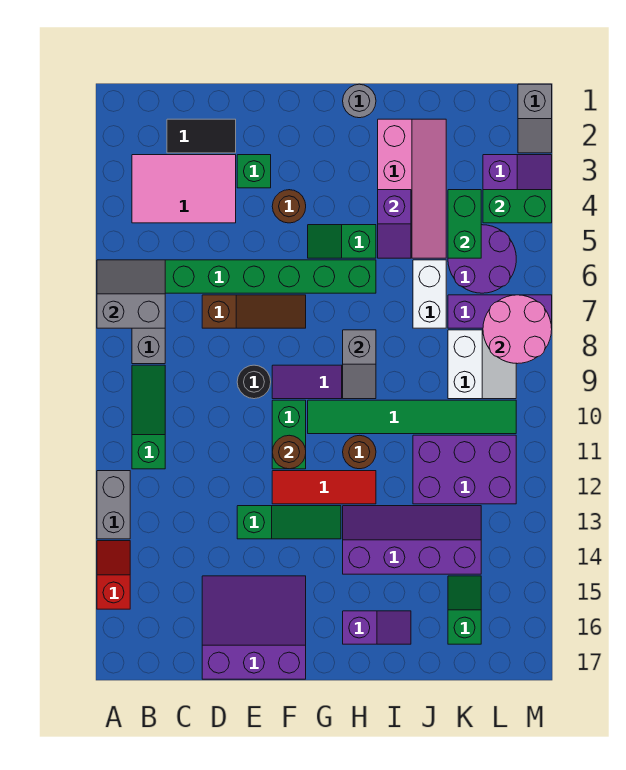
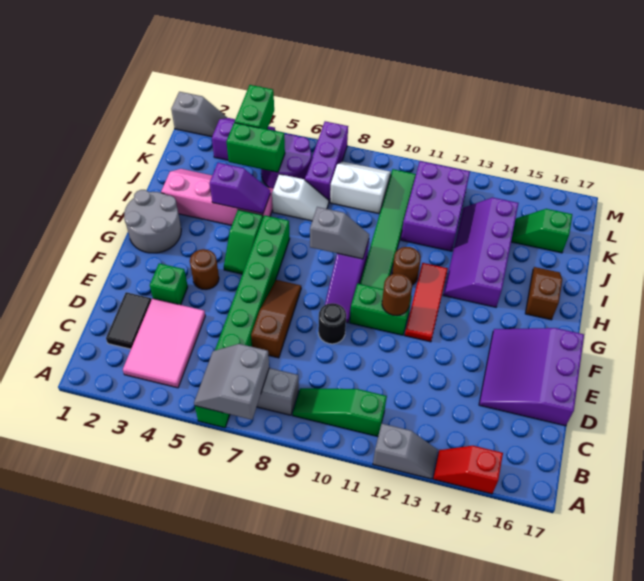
grey brick A12:A13 level 1 -> grey slope A12:A13 level 1 top 12
green slope E13:G13 level 1 top E -> none
grey round brick H1 level 1 -> grey round brick G1:H2 level 1
purple slope H16:I16 level 1 top H -> brown slope H16:I16 level 1 top H
white brick J6:J7 level 1 -> white slope J6:J7 level 1 top 6
pink round brick L7:M8 level 2 -> none

